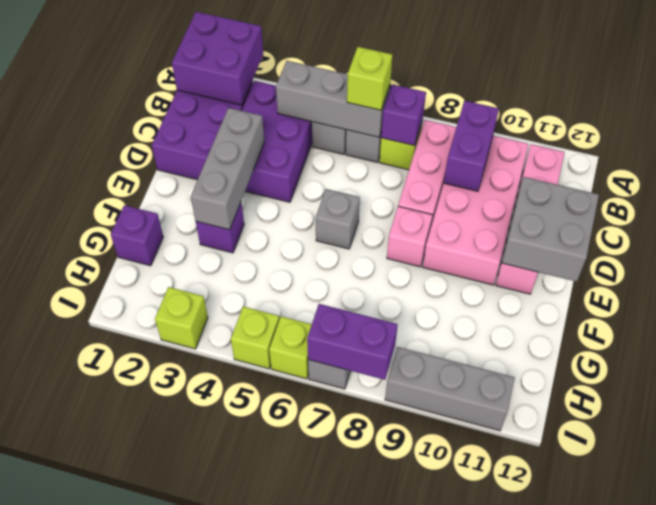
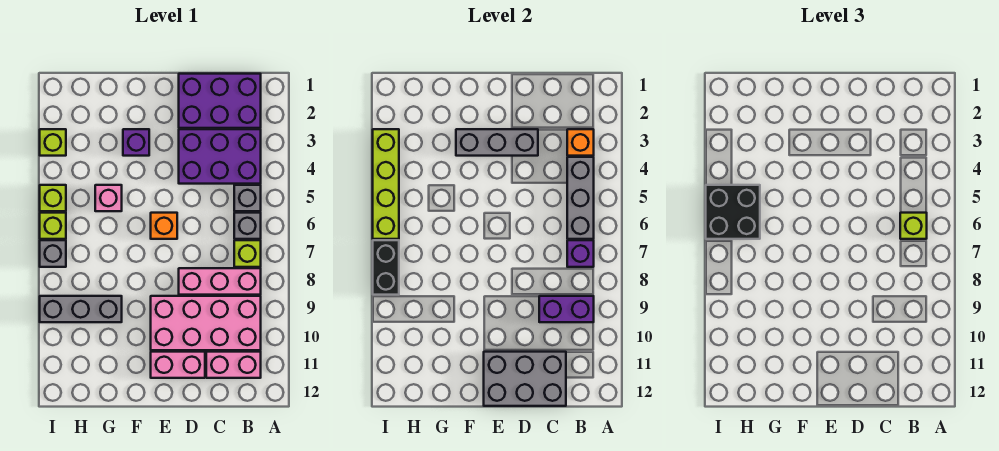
purple brick A1:B2 level 2 -> none
none -> orange brick B3 level 2
grey brick D11:E12 level 2 -> grey brick C11:E12 level 2
grey brick E6 level 1 -> orange brick E6 level 1
pink brick E8 level 1 -> pink brick G5 level 1
purple brick G1 level 1 -> none
none -> black brick H5:I6 level 3
none -> lime brick I3:I6 level 2
purple brick I7:I8 level 2 -> black brick I7:I8 level 2
grey brick I9:I11 level 1 -> grey brick G9:I9 level 1

